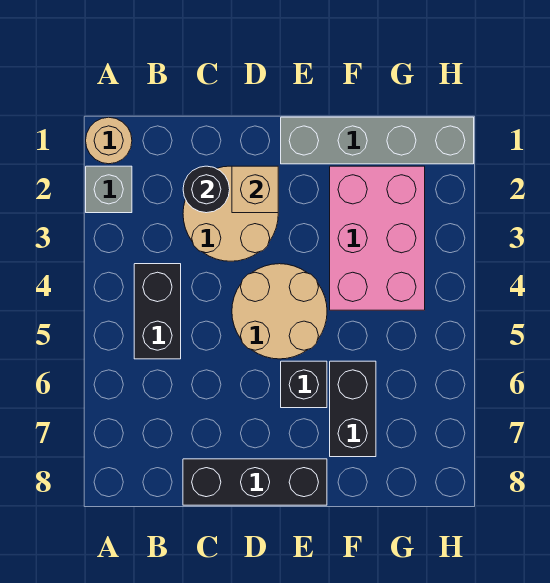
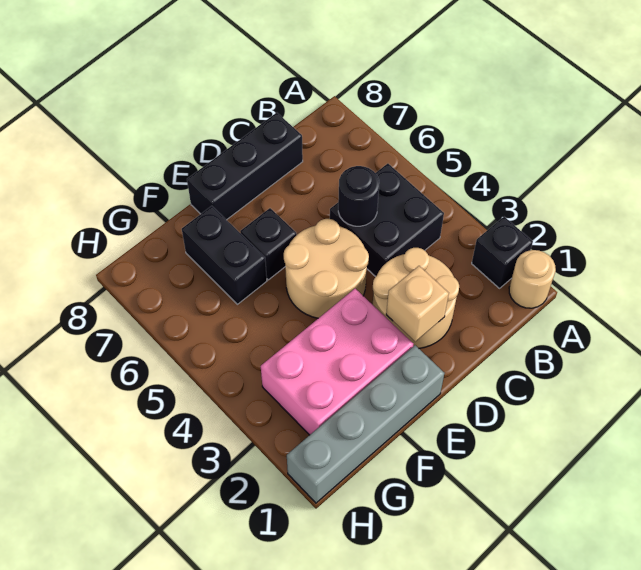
grey brick A2 level 1 -> black brick A2 level 1
black brick B4:B5 level 1 -> black brick B4:C5 level 1
black round brick C2 level 2 -> black round brick C5 level 2
pink brick F2:G4 level 1 -> pink brick E2:G3 level 1

